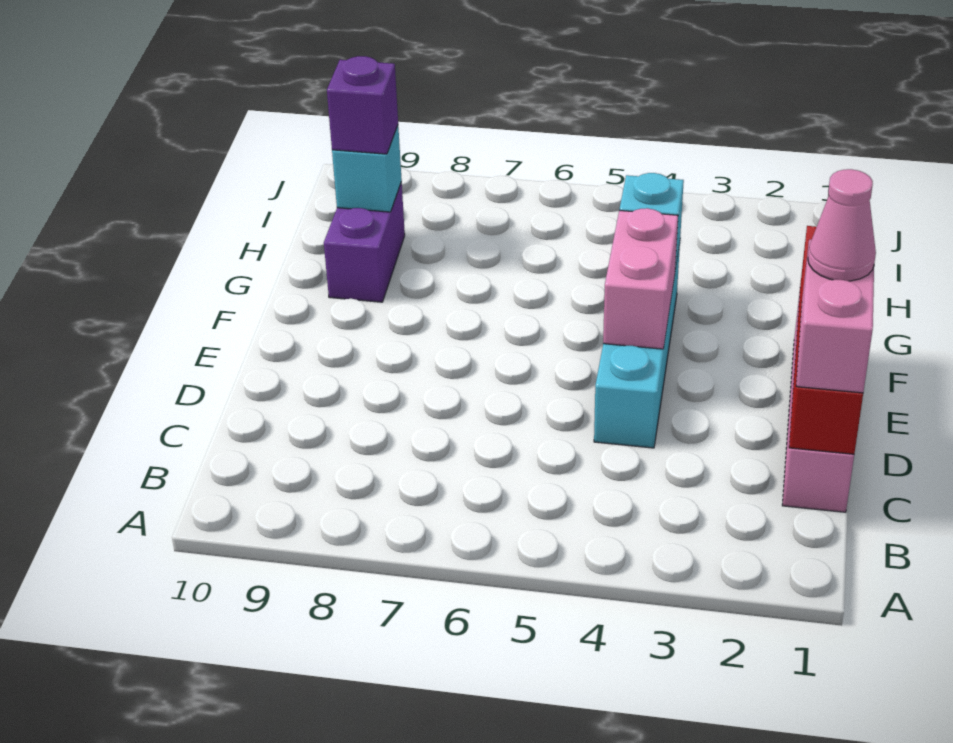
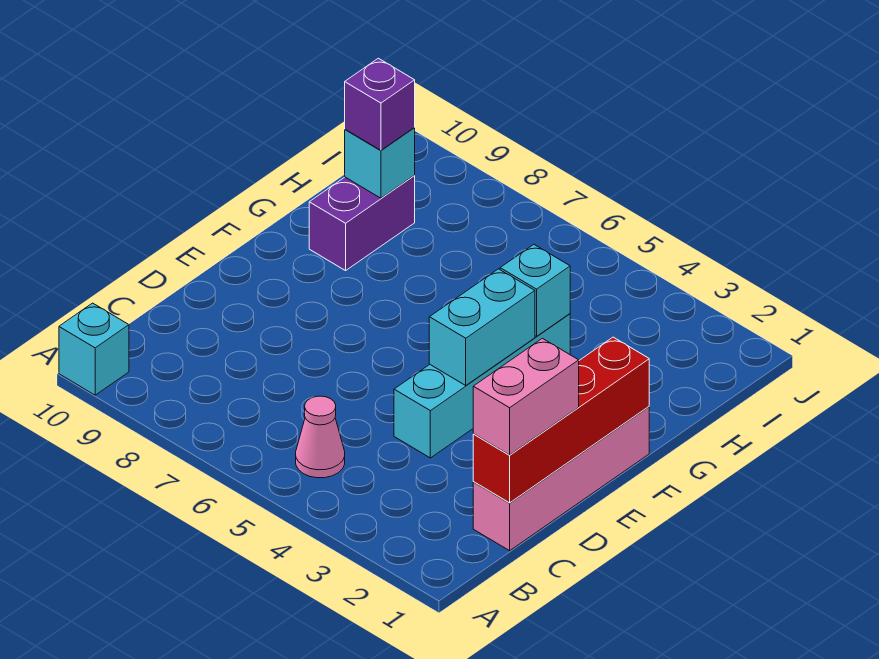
none -> cyan brick A10 level 1
pink cone D1 level 4 -> pink cone B5 level 1
pink brick E4:F4 level 2 -> cyan brick E4:F4 level 2

